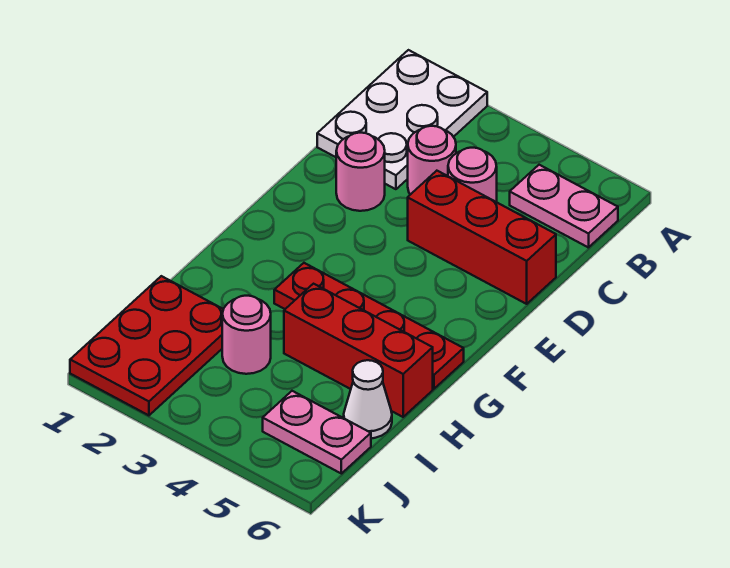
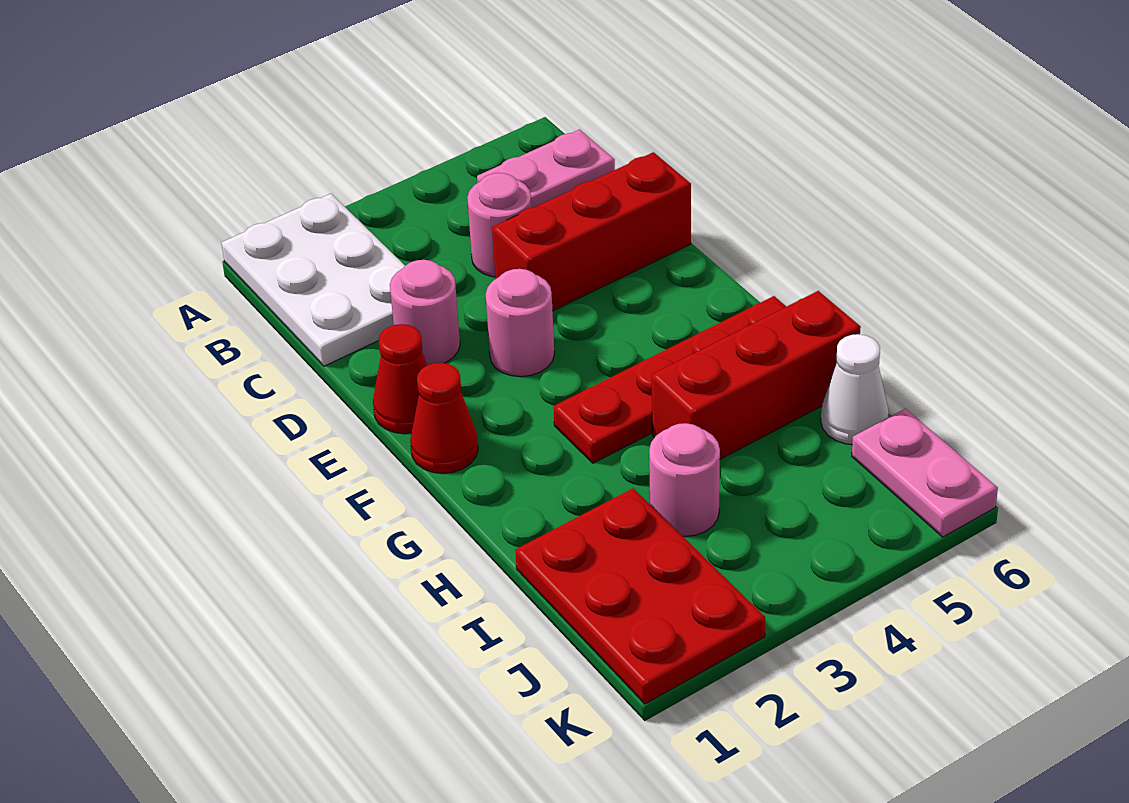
pink round brick C3 level 1 -> pink round brick E3 level 1
none -> red cone E1 level 1
none -> red cone F1 level 1
pink plate J5:J6 level 1 -> pink plate J6:K6 level 1

